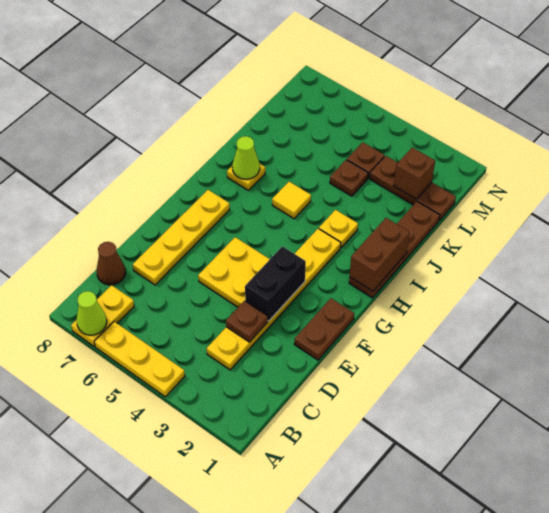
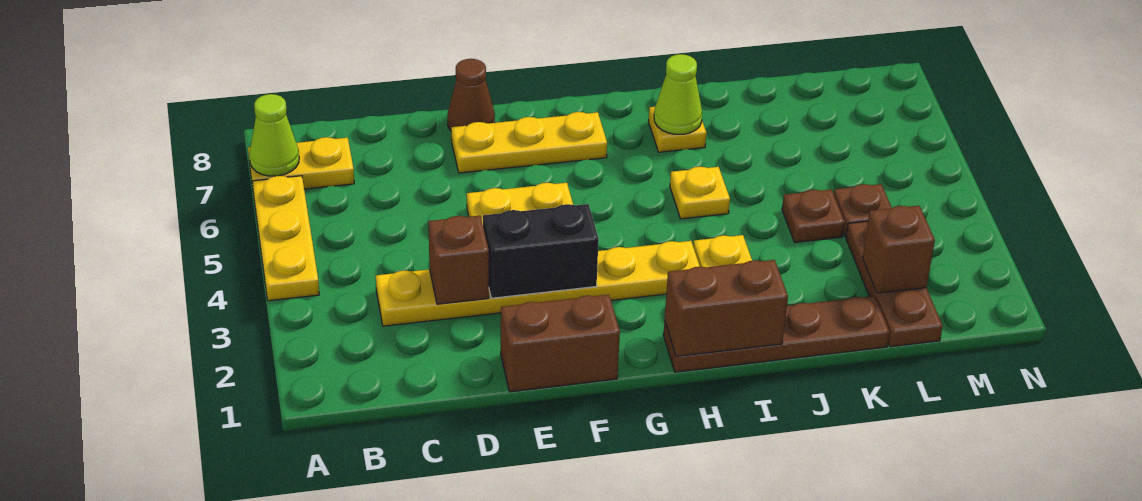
brown cone C8 level 1 -> brown cone E8 level 1
brown plate D3 level 2 -> brown brick D3 level 2
yellow plate D7:G7 level 1 -> yellow plate E7:G7 level 1
brown plate E1:F1 level 1 -> brown brick E1:F1 level 1
yellow tile I5 level 1 -> yellow plate I5 level 1

